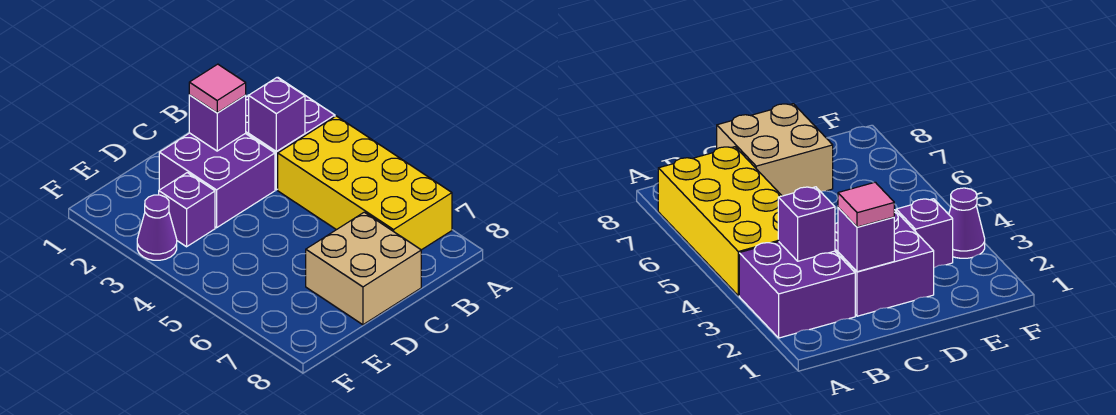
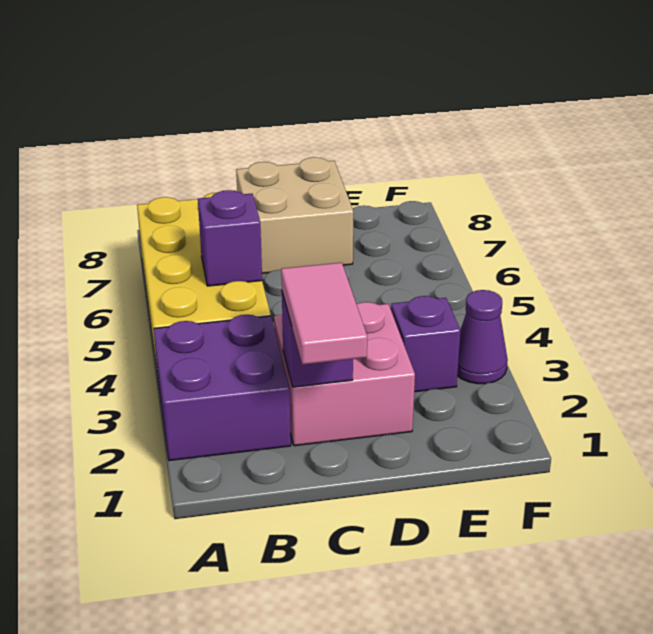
purple brick B3 level 2 -> purple brick B5 level 2
purple brick C2:D3 level 1 -> pink brick C2:D3 level 1
pink tile C2 level 3 -> pink tile C1:C2 level 3

